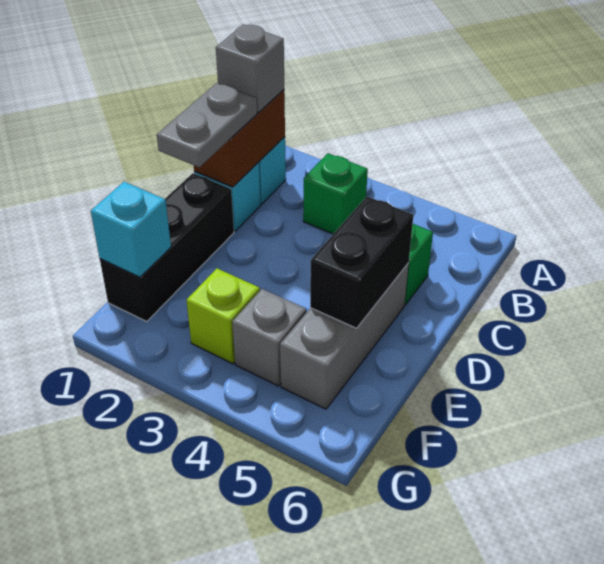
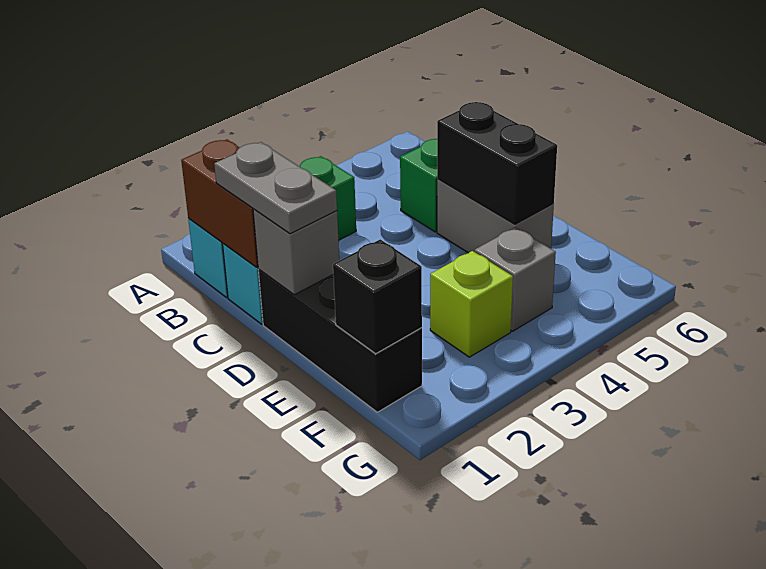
grey brick B1 level 3 -> grey brick D1 level 2
grey brick D5:F5 level 1 -> grey brick D5:E5 level 1
cyan brick F1 level 2 -> black brick F1 level 2

